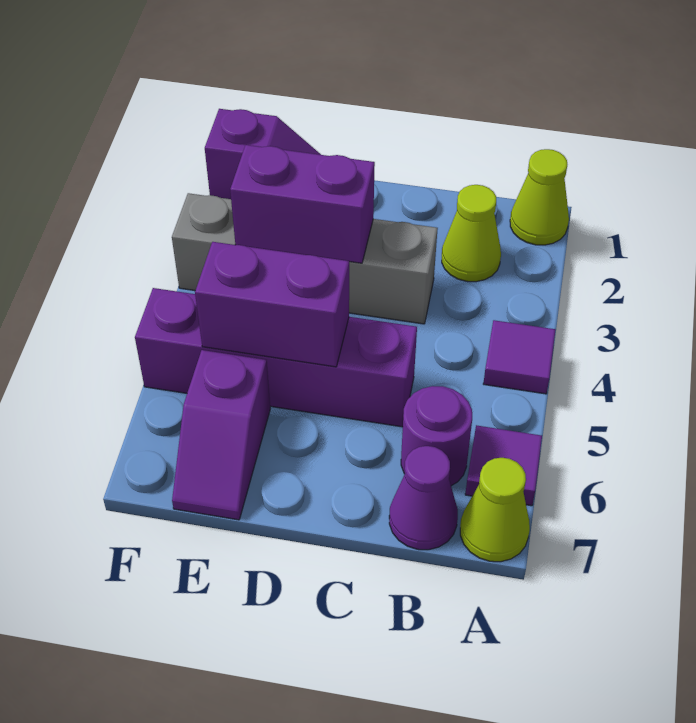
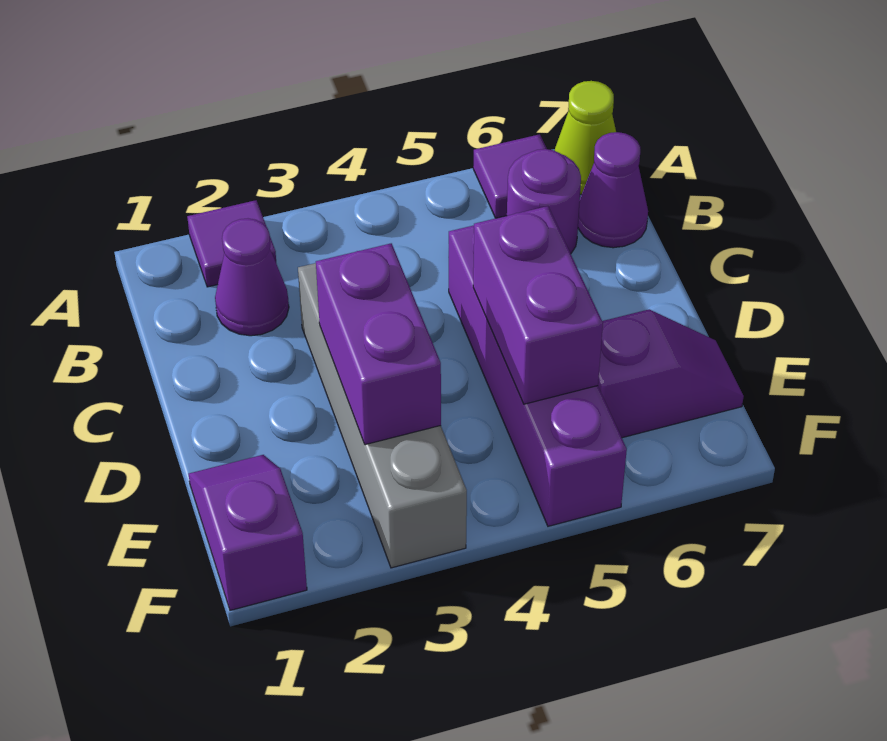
lime cone A1 level 1 -> none
purple tile A4 level 1 -> purple tile A2 level 1
lime cone B2 level 1 -> purple cone B2 level 1

